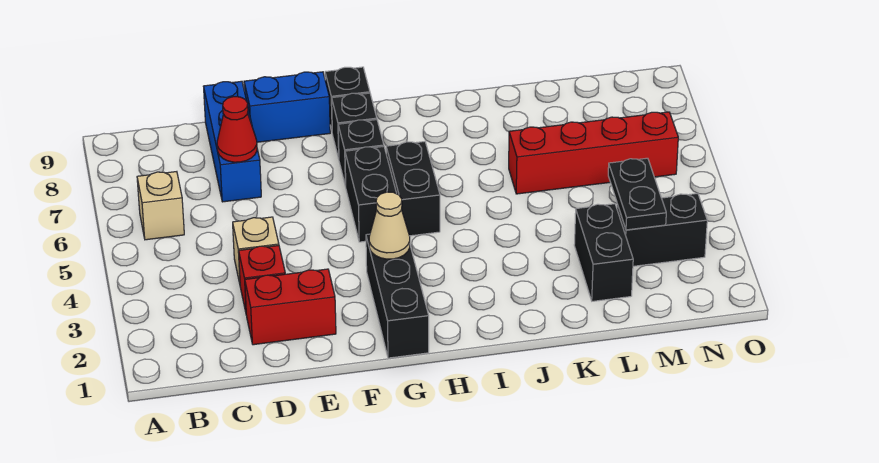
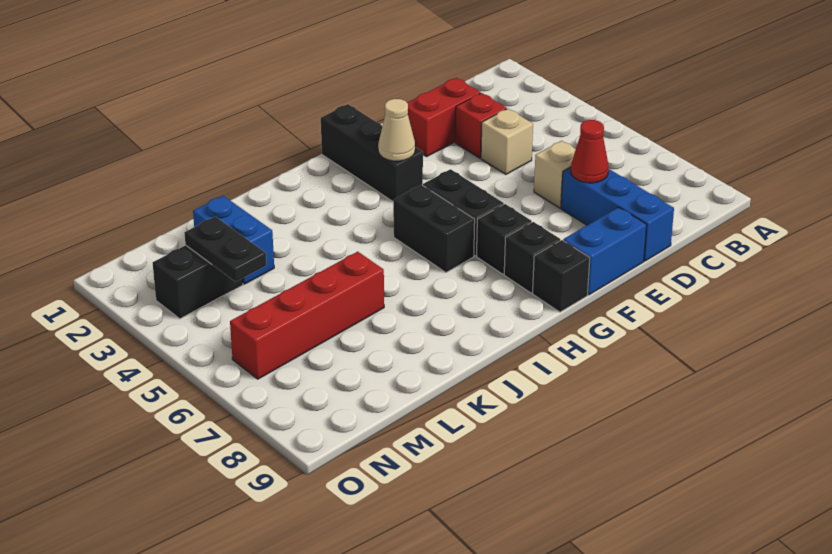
tan brick B6 level 1 -> tan brick D6 level 1
black brick L2:L3 level 1 -> blue brick L2:L3 level 1

